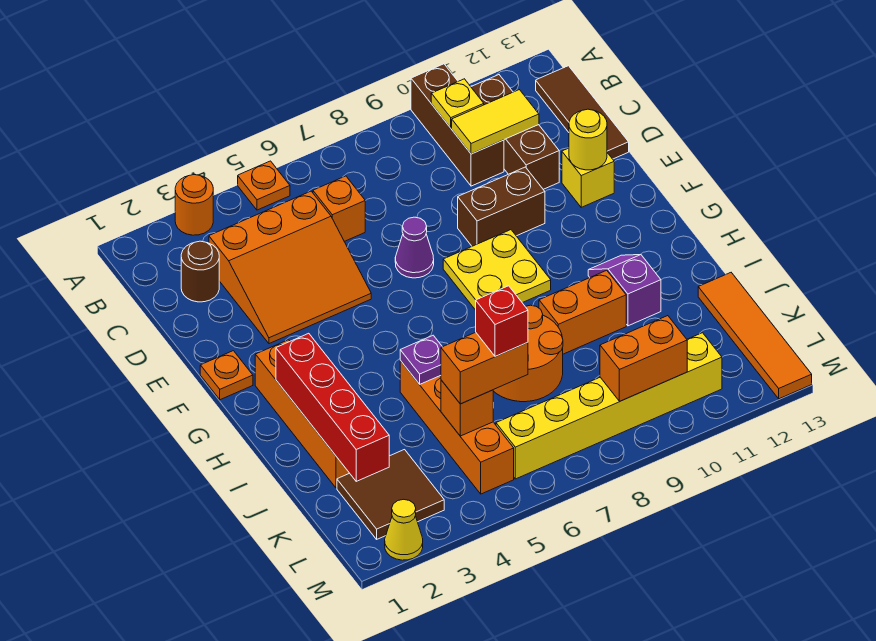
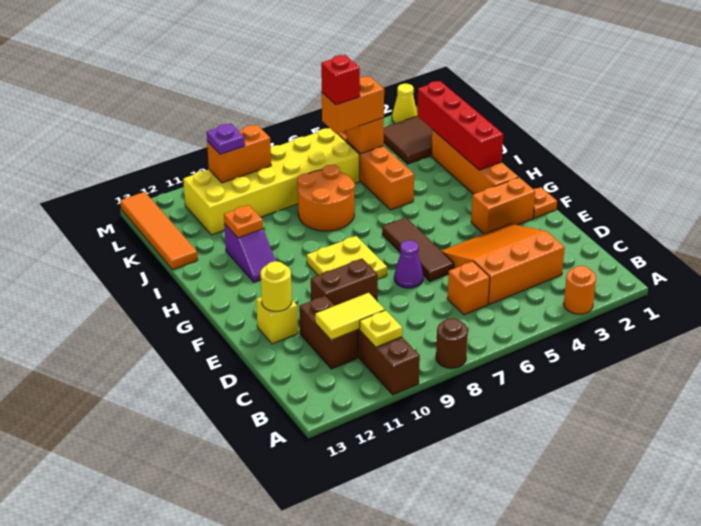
orange plate A5 level 1 -> orange plate I11 level 2
brown brick B11:D11 level 1 -> brown brick C11:D11 level 1
brown tile B13:D13 level 1 -> brown tile E6:G6 level 1
brown round brick C2 level 1 -> brown round brick A8 level 1
purple plate I5 level 2 -> purple plate L10 level 3
orange brick I9:I10 level 1 -> orange brick F2:F3 level 1
yellow brick L6:L11 level 1 -> yellow brick K6:L11 level 1

